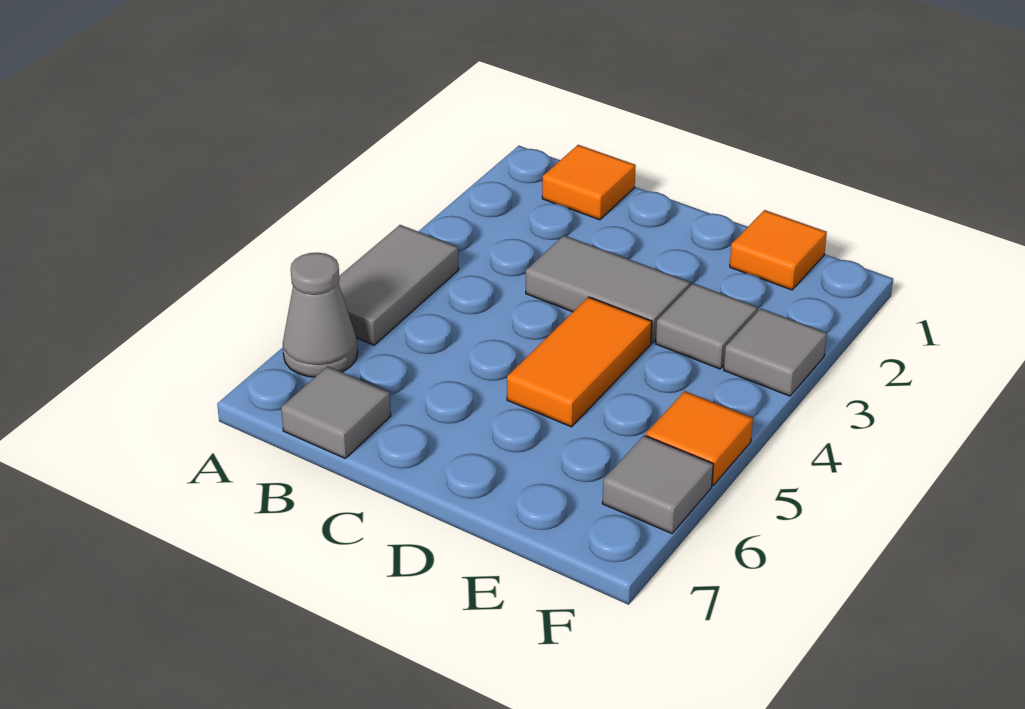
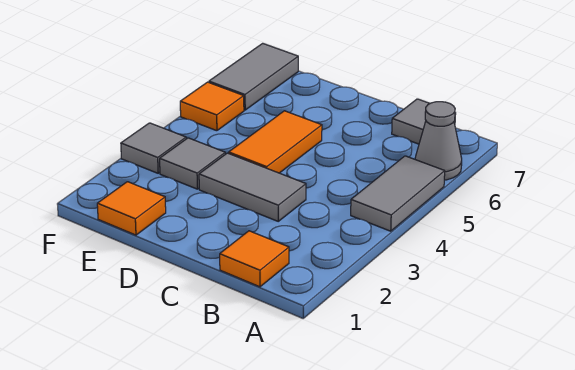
grey tile F6 level 1 -> grey tile F6:F7 level 1

